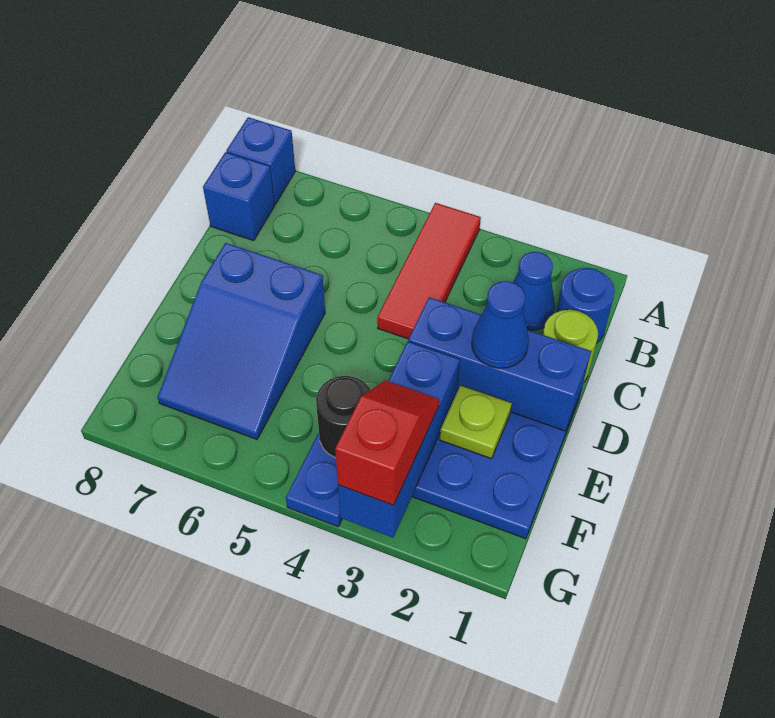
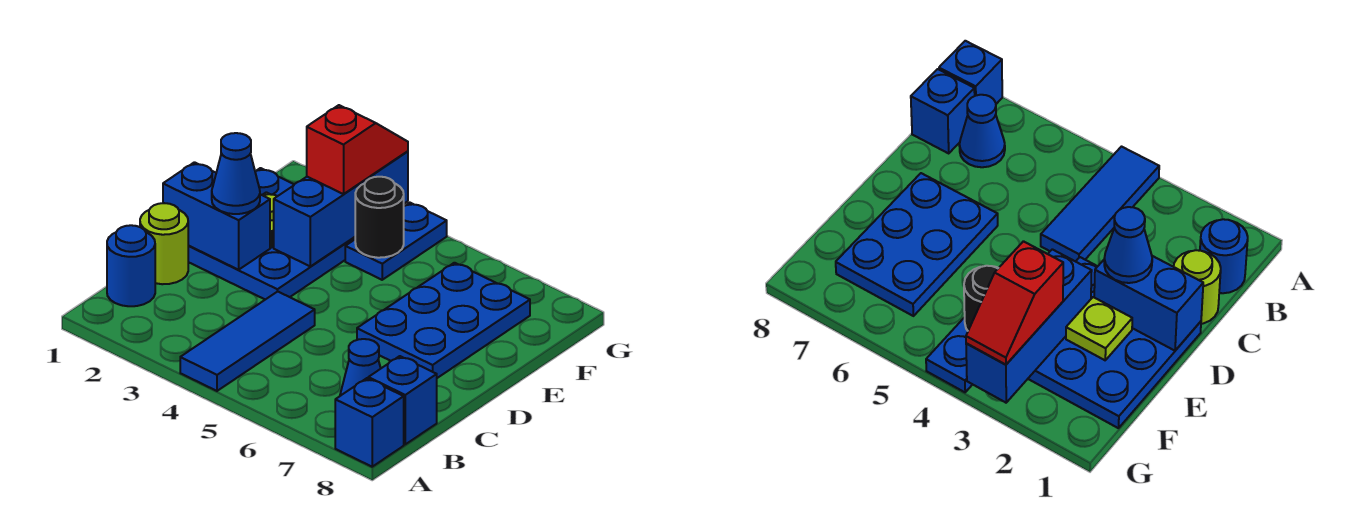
red tile A4:C4 level 1 -> blue tile A4:C4 level 1
blue cone B2 level 1 -> blue cone B7 level 1
blue brick D1:D3 level 2 -> blue brick D1:D2 level 2
blue slope D6:F7 level 1 top D -> blue plate D6:F7 level 1
red slope F3:G3 level 3 top G -> red slope F3:G3 level 3 top F

